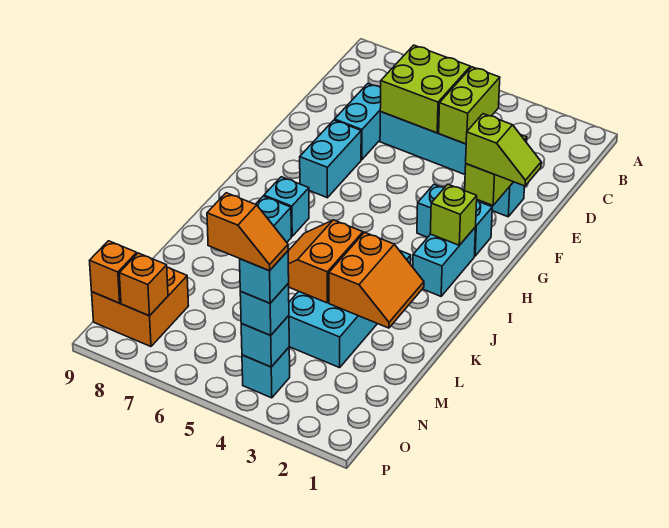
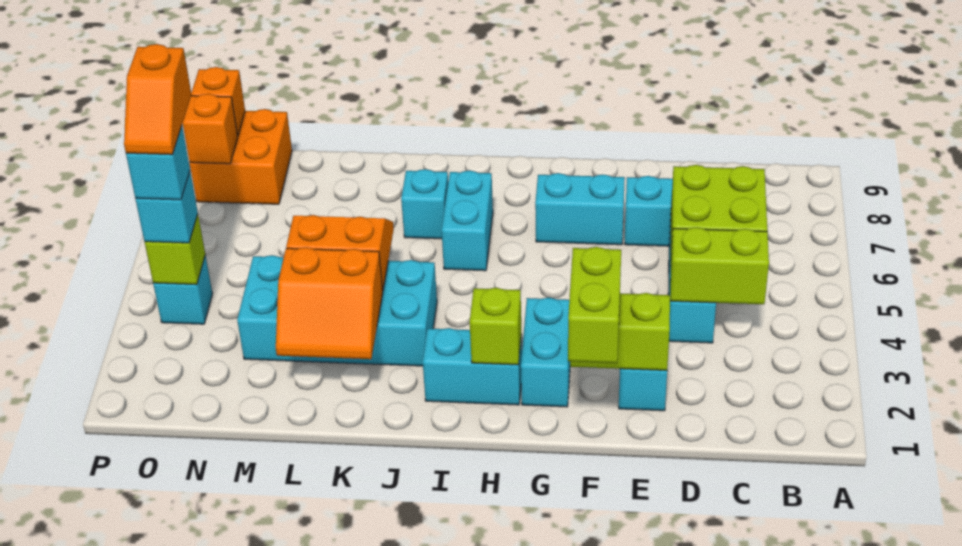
lime slope F1:F2 level 3 top 2 -> lime brick F1:F2 level 3
cyan brick I7 level 1 -> cyan brick I6:I7 level 1
cyan brick O4 level 2 -> lime brick O4 level 2

